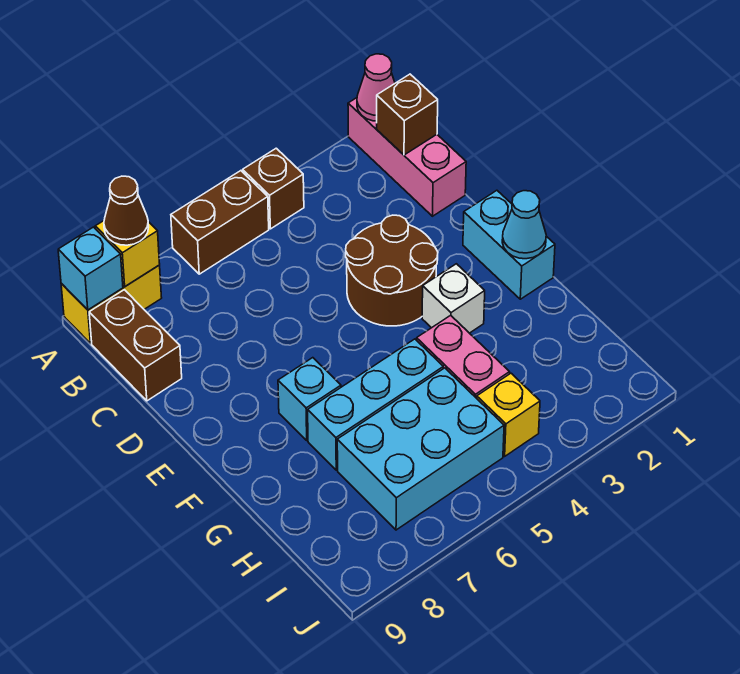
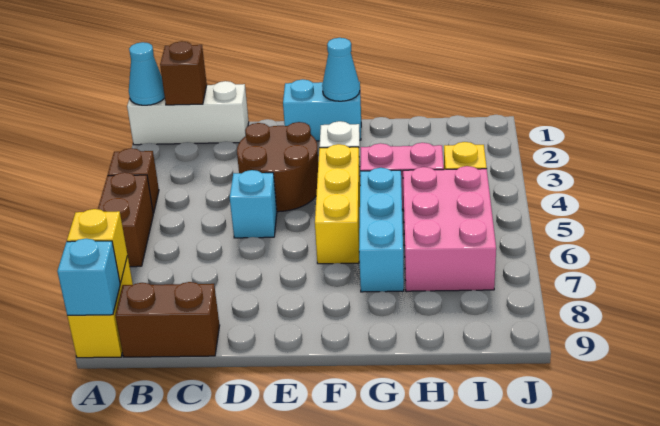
pink brick A1:C1 level 1 -> white brick A1:C1 level 1
pink cone A1 level 2 -> cyan cone A1 level 2
brown cone A8 level 3 -> none
none -> yellow brick F4:F6 level 1
cyan brick F7 level 1 -> cyan brick D5 level 1
cyan brick H5:I7 level 1 -> pink brick H5:I7 level 1

